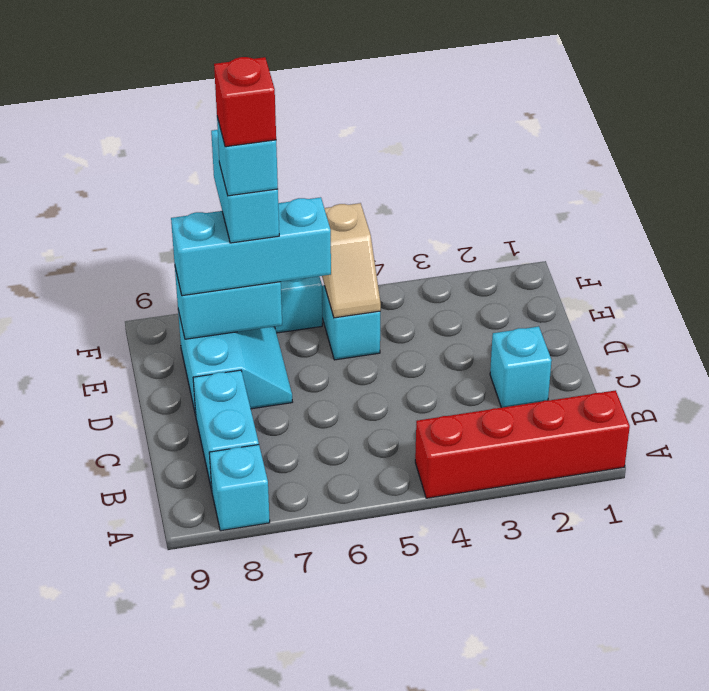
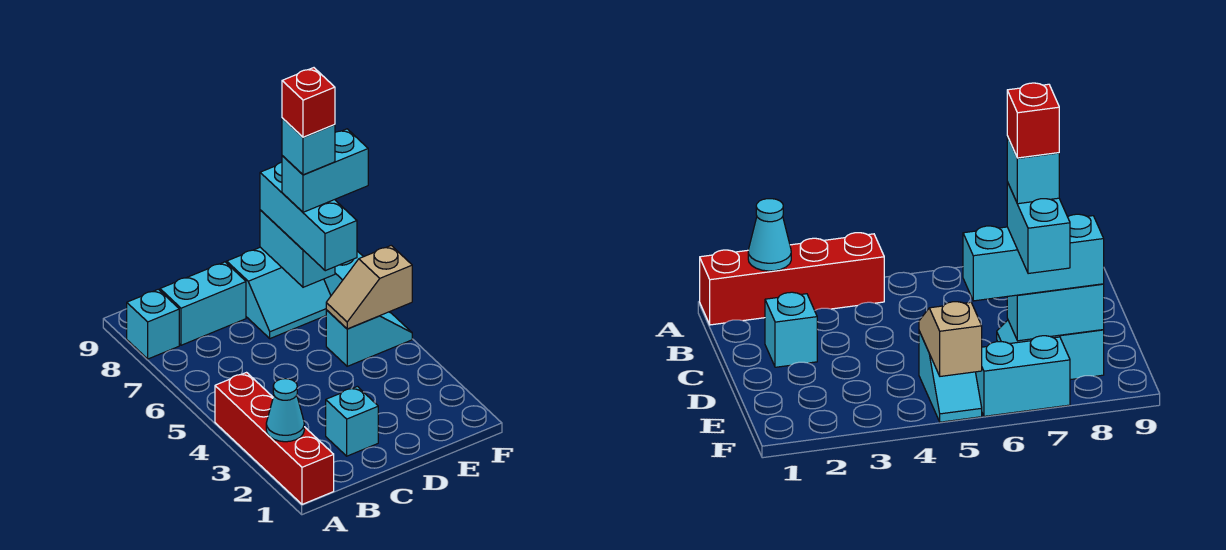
none -> cyan cone A2 level 2

